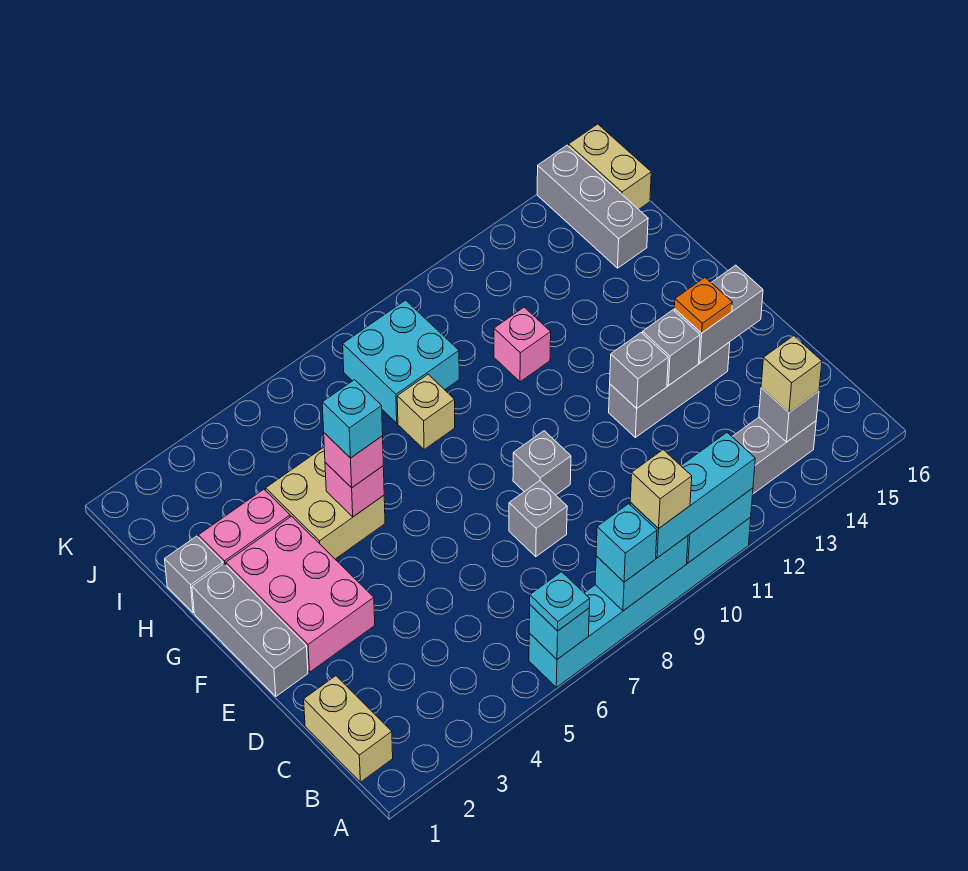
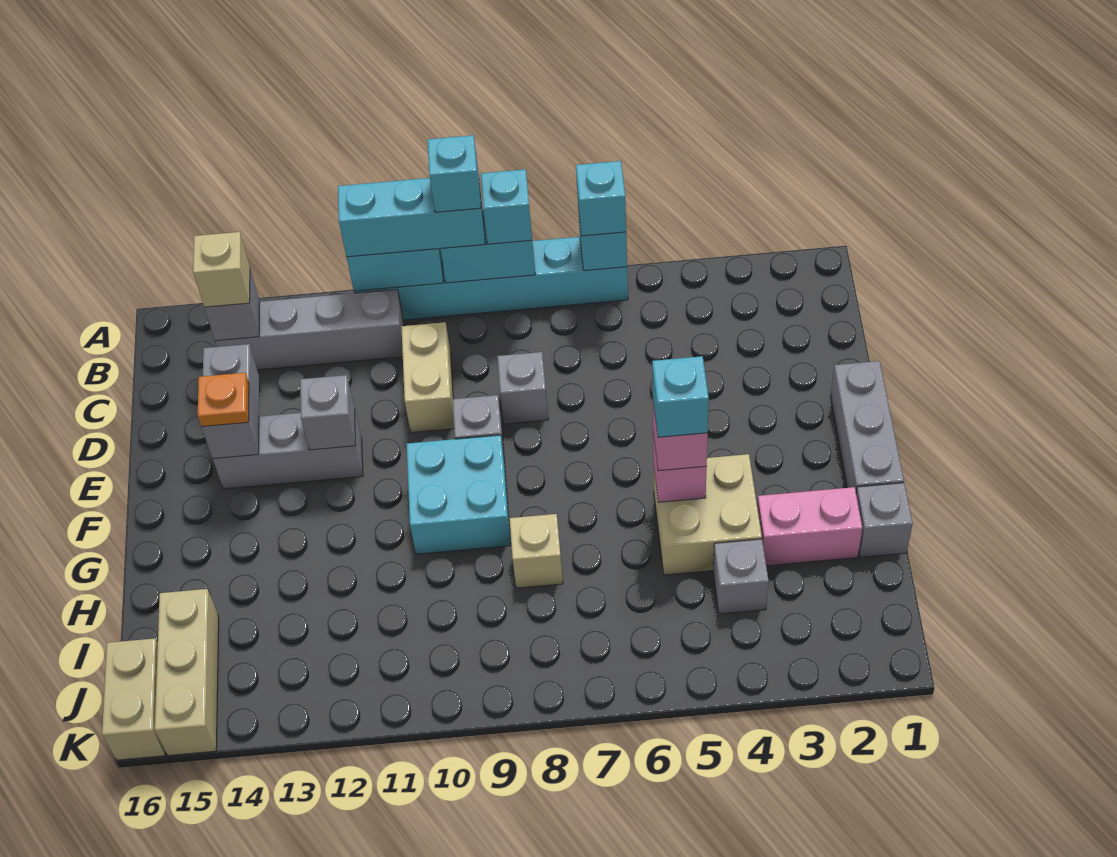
cyan plate A6 level 3 -> cyan brick A6 level 3
tan brick A9 level 4 -> cyan brick A9 level 4
tan brick B1:C1 level 1 -> tan brick C10:D10 level 1
pink brick E2:G3 level 1 -> none
grey brick E13 level 2 -> grey brick I4 level 1
grey brick E14:E15 level 2 -> grey brick D14:E14 level 2
pink brick H11 level 1 -> none
cyan brick I8:J9 level 1 -> cyan brick F9:G10 level 1
grey brick I15:K15 level 1 -> tan brick I15:K15 level 1

